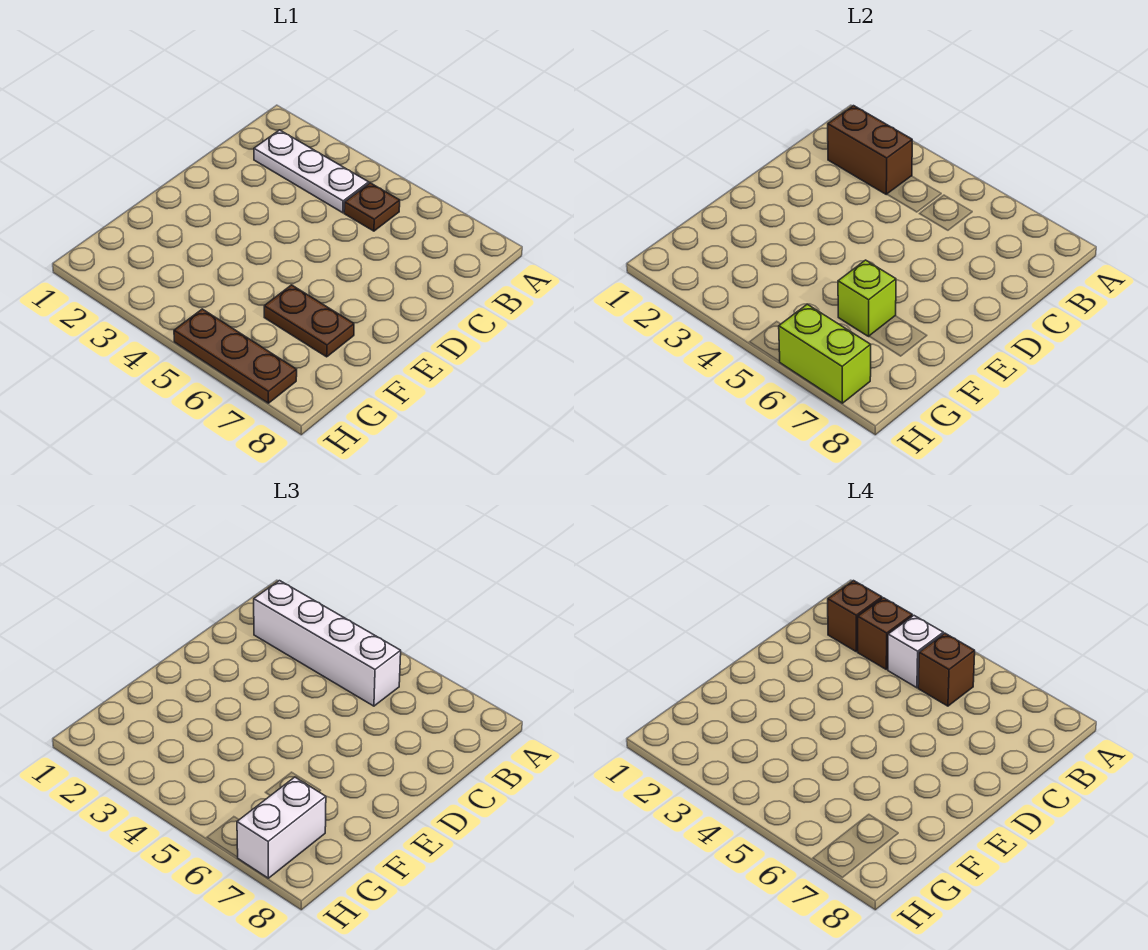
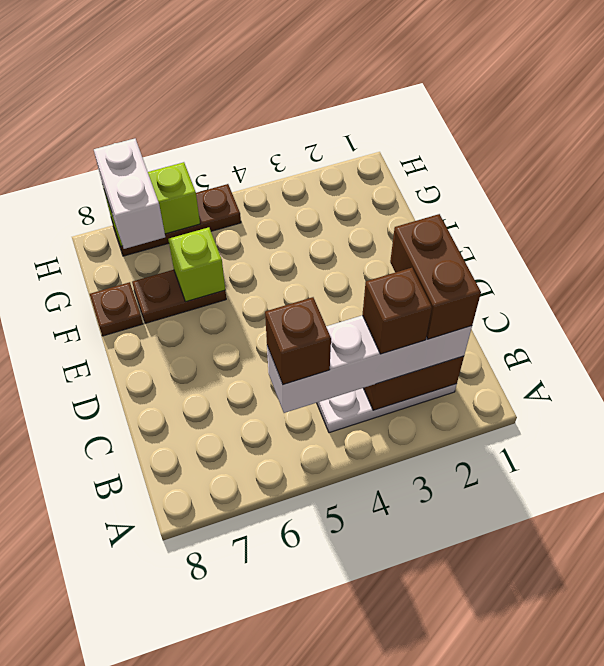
brown brick B2 level 4 -> brown brick B2:C2 level 4
white brick B4 level 4 -> none
brown plate B5 level 1 -> brown plate F8 level 1

